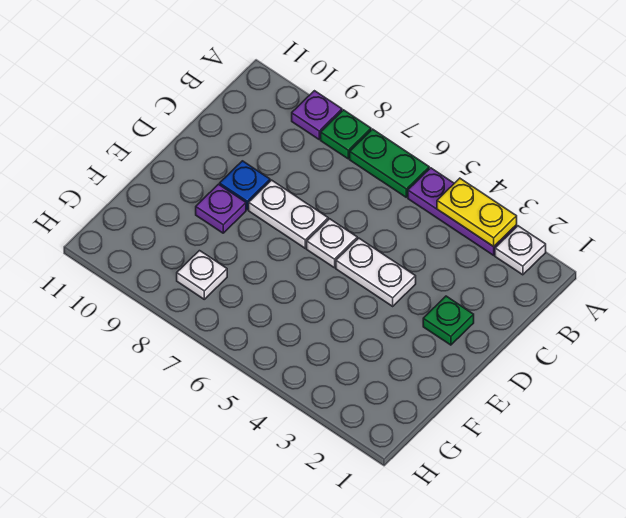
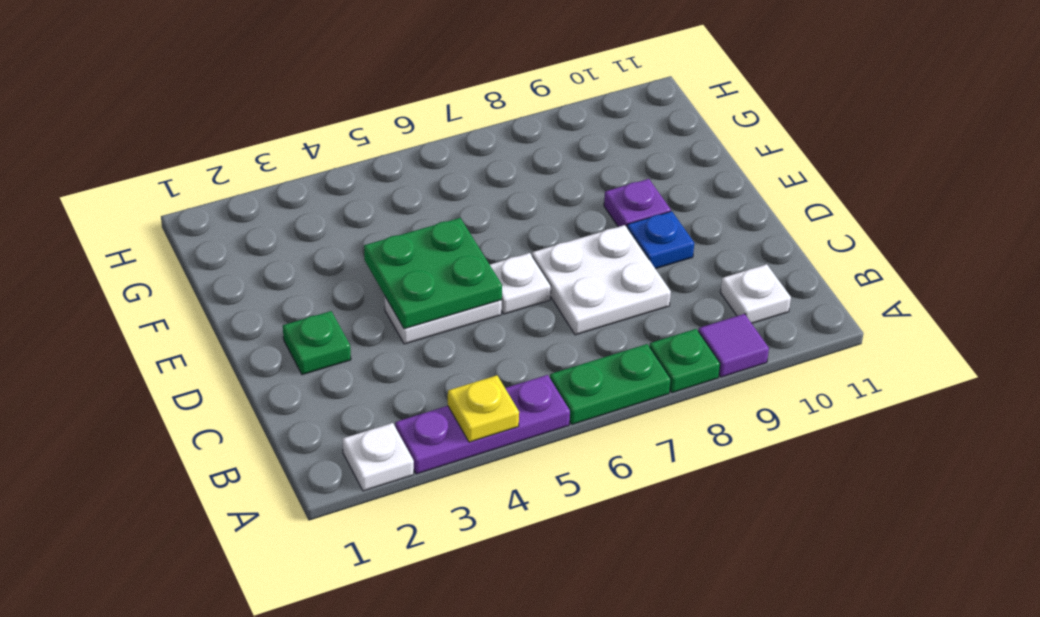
yellow plate A3:A4 level 2 -> yellow plate A4 level 2
purple plate A9 level 1 -> purple tile A9 level 1
none -> green plate D4:E5 level 2
white plate D7:D8 level 1 -> white plate C7:D8 level 1
white plate G8 level 1 -> white plate B10 level 1

